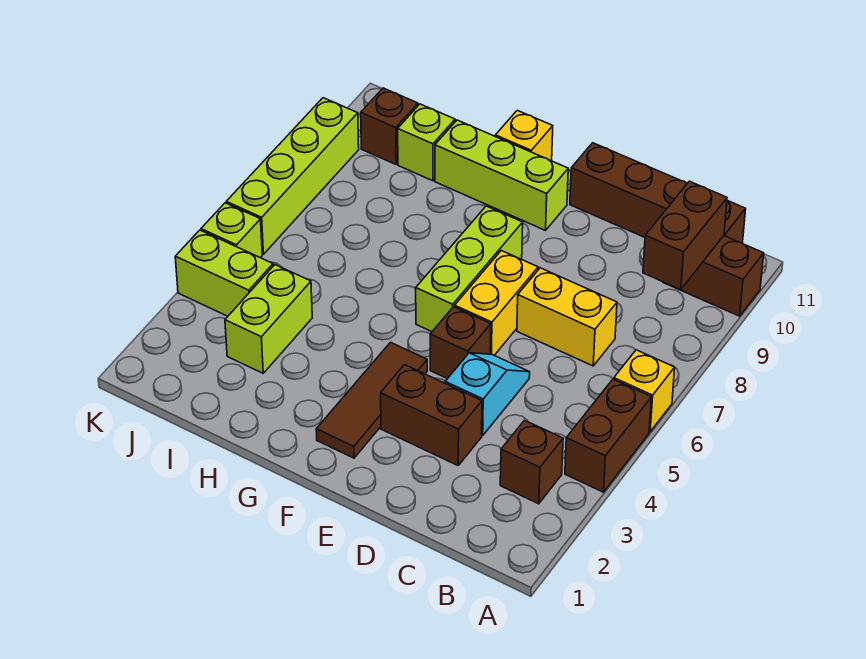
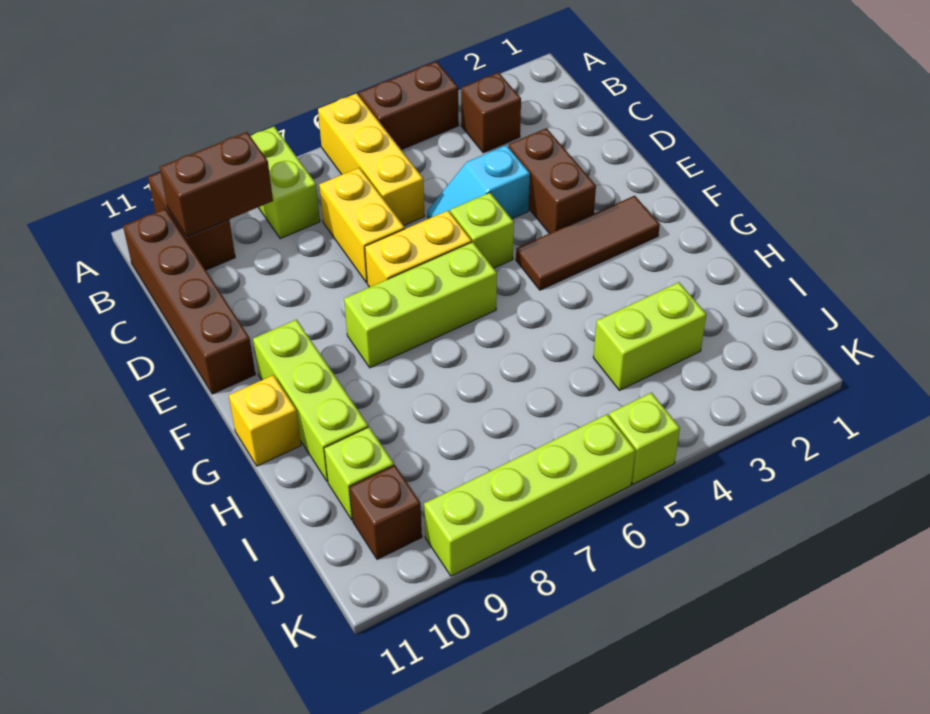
yellow brick A6 level 1 -> yellow brick A6:C6 level 1
brown brick E5 level 1 -> lime brick E5 level 1
lime brick J4:K4 level 1 -> lime brick A8:B8 level 1

